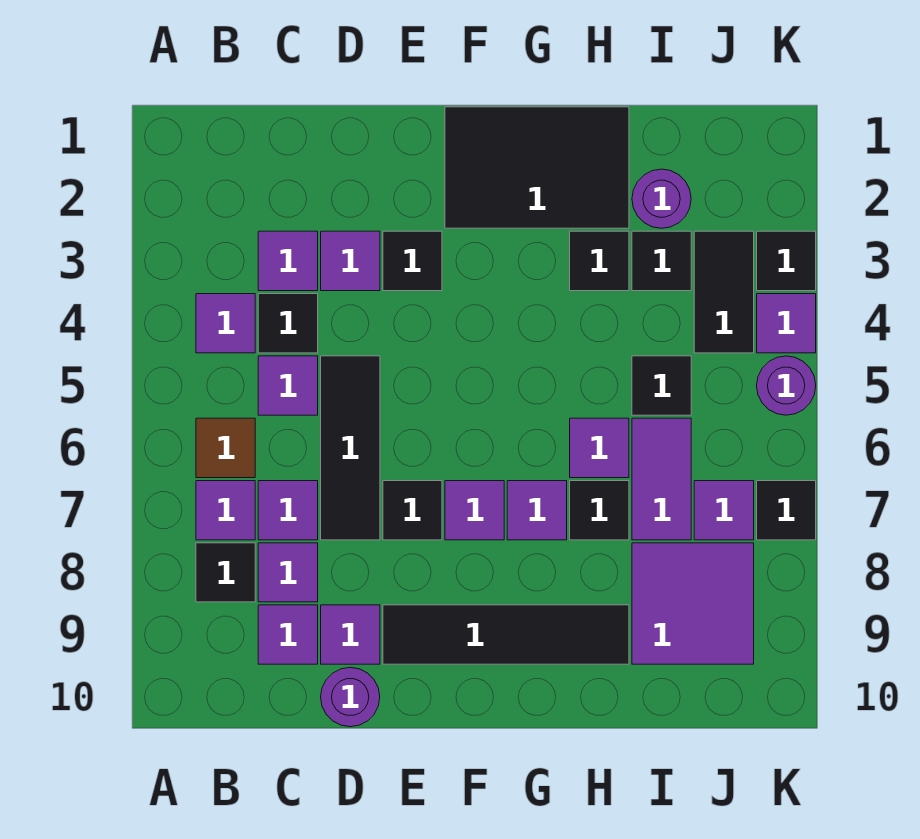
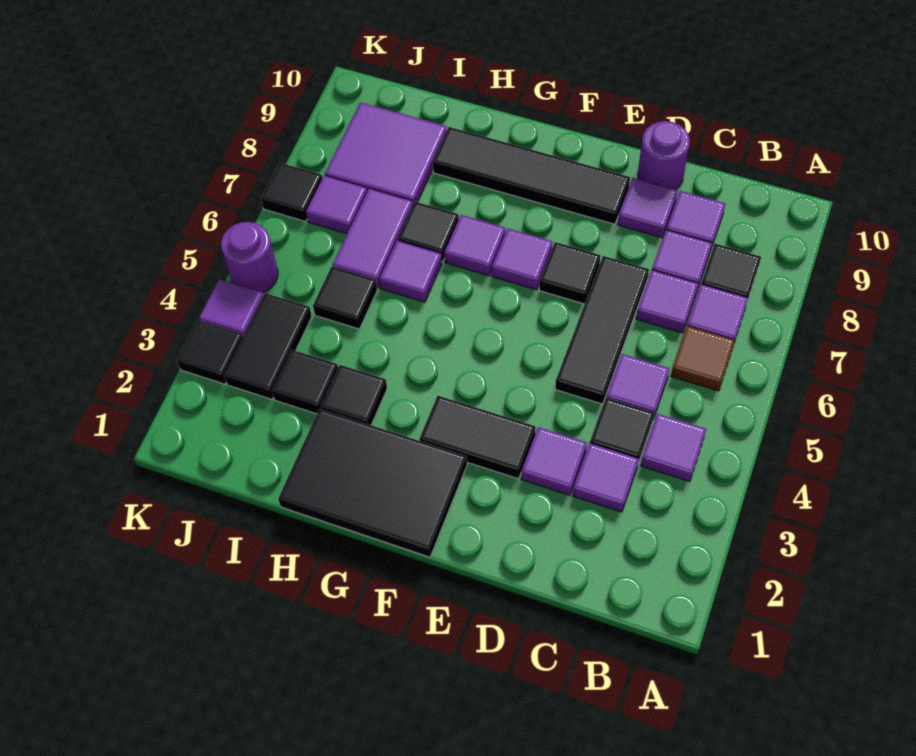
black tile E3 level 1 -> black tile E3:F3 level 1
purple round brick I2 level 1 -> none

